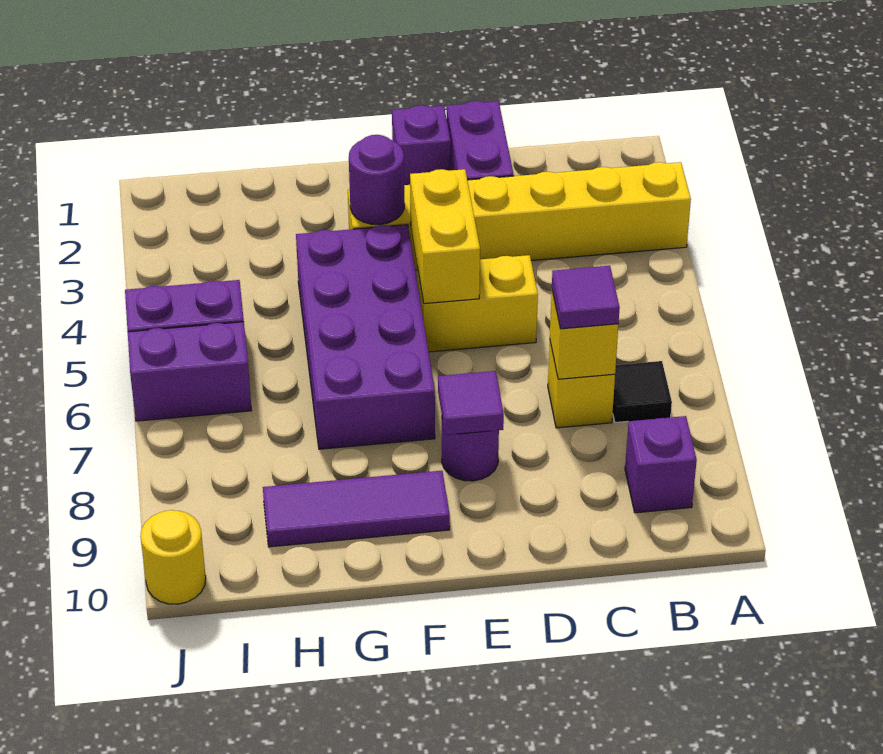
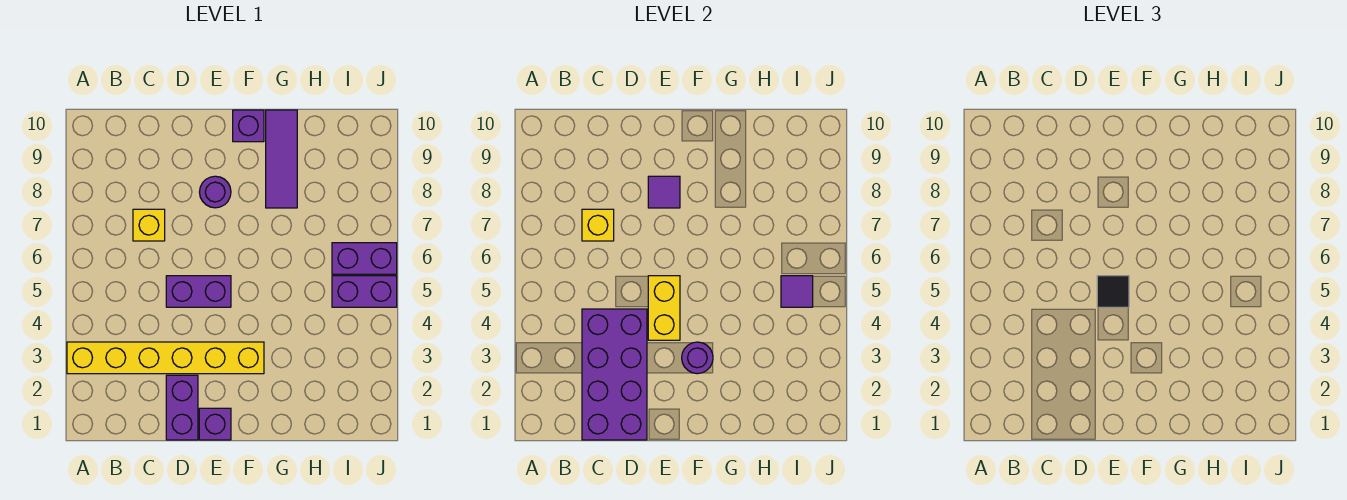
black tile B7 level 1 -> black tile E5 level 3
purple brick B9 level 1 -> purple brick F10 level 1
purple tile C7 level 3 -> purple tile I5 level 2
yellow brick D5:E5 level 1 -> purple brick D5:E5 level 1
purple brick F4:G7 level 1 -> purple brick C1:D4 level 2
purple tile F9:H9 level 1 -> purple tile G8:G10 level 1
yellow round brick J10 level 1 -> none

